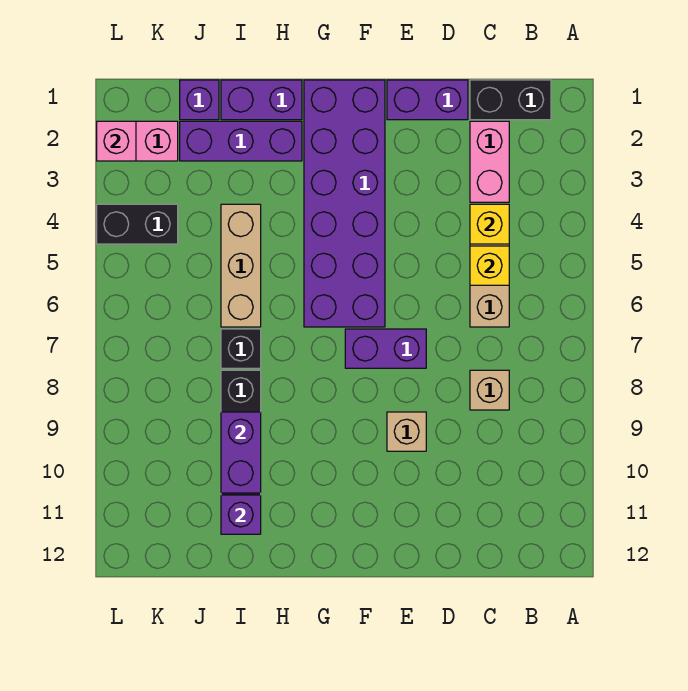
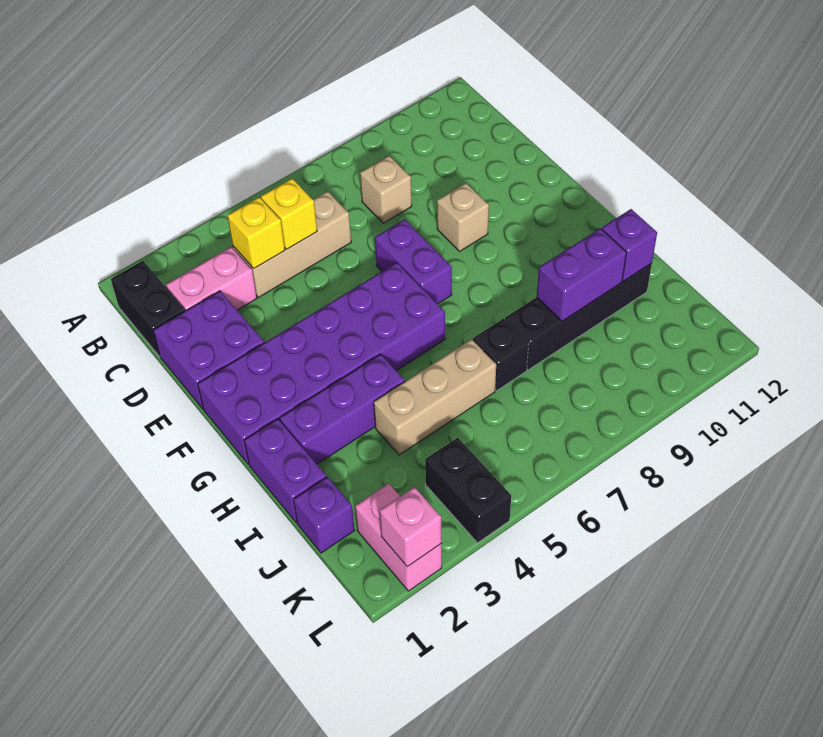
purple brick D1:E1 level 1 -> purple brick D1:E2 level 1
purple brick H2:J2 level 1 -> purple brick H2:H4 level 1

